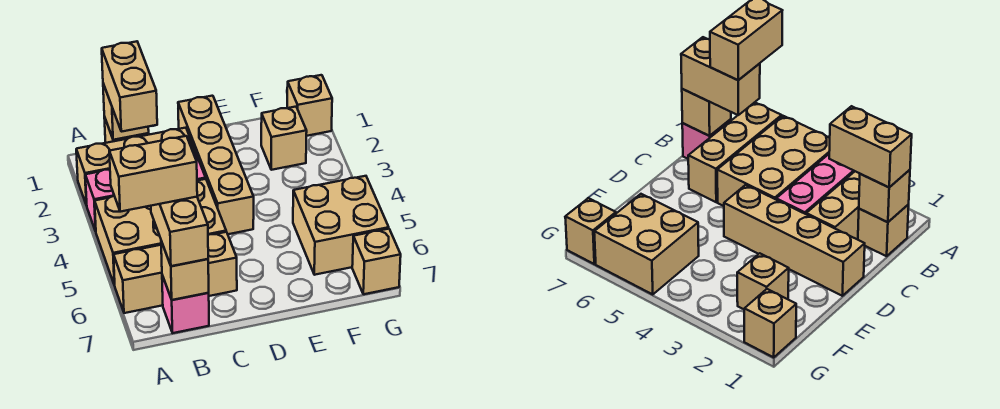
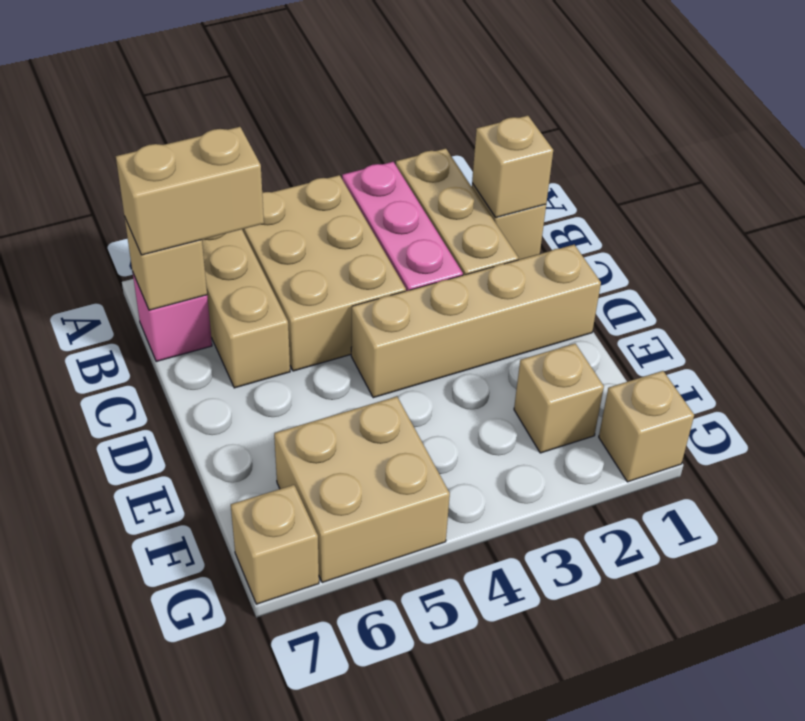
tan brick A6:B6 level 4 -> none
tan brick B1:B2 level 3 -> none

